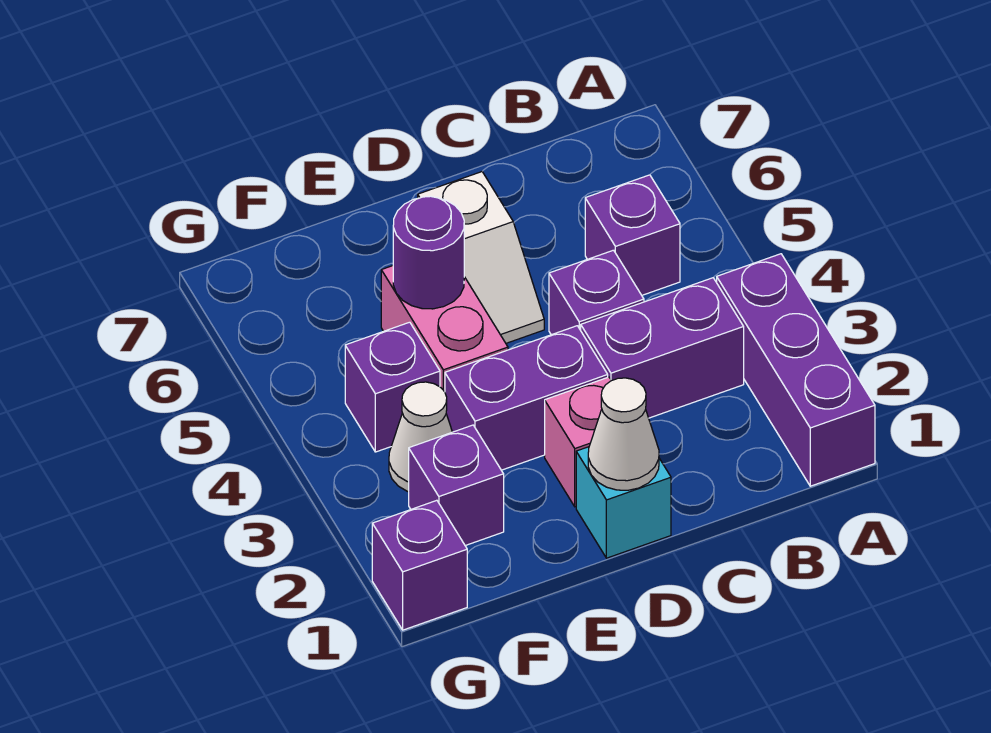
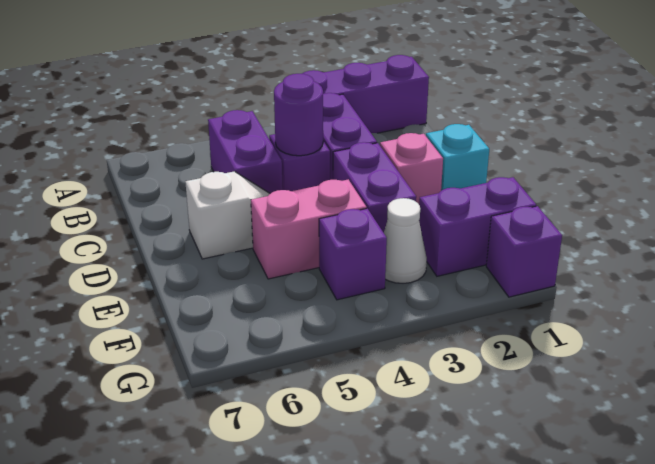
purple brick B5 level 1 -> purple brick B5:C5 level 1
white cone D1 level 2 -> none
purple round brick E5 level 2 -> purple round brick C4 level 2
purple brick F2 level 1 -> purple brick F1:F2 level 1

